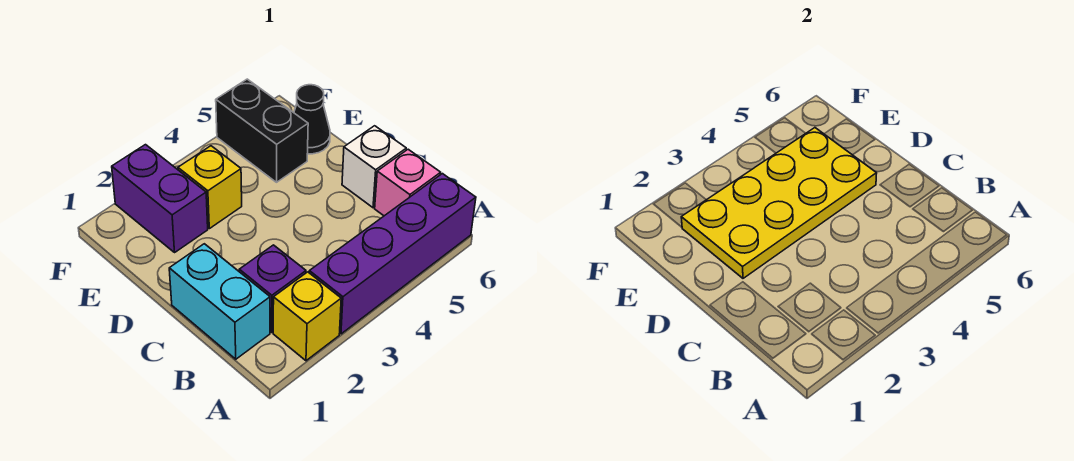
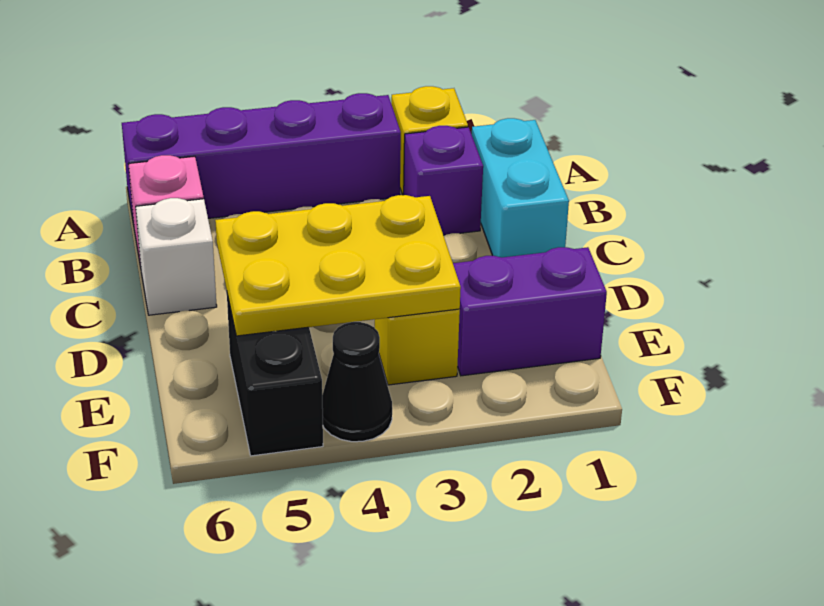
yellow plate D2:E5 level 2 -> yellow plate D3:E5 level 2
purple brick E2:F2 level 1 -> purple brick E1:E2 level 1
black cone E6 level 1 -> black cone F4 level 1

